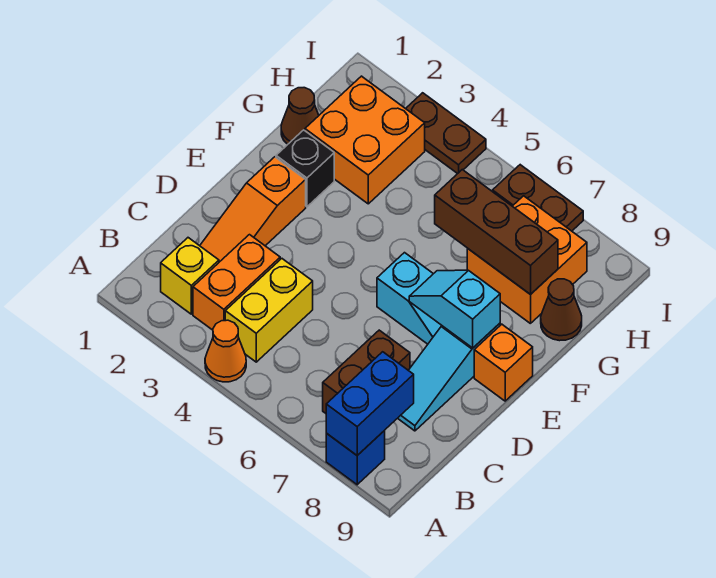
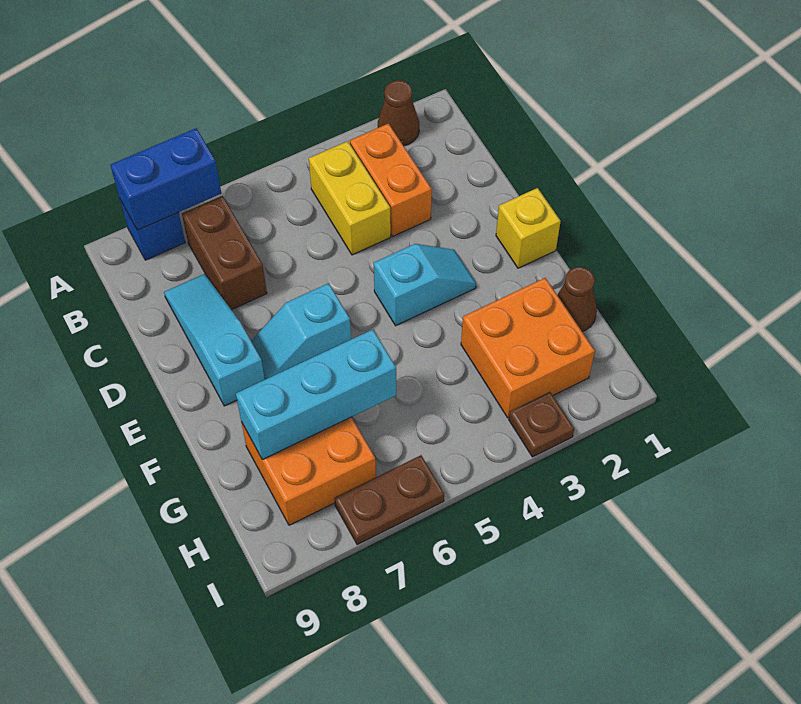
orange cone A4 level 1 -> none
blue brick A8:B8 level 2 -> blue brick A7:A8 level 2
yellow brick B2 level 1 -> yellow brick E1 level 1
orange slope C2:E2 level 1 top E -> none
cyan slope E7:E8 level 2 top 8 -> cyan slope E3:E4 level 1 top 4
orange brick E9 level 1 -> none
black brick F2 level 1 -> none
brown brick G6:G8 level 2 -> cyan brick G6:G8 level 2
brown cone G9 level 1 -> brown cone A2 level 1
brown plate I3:I4 level 1 -> brown plate I3 level 1

